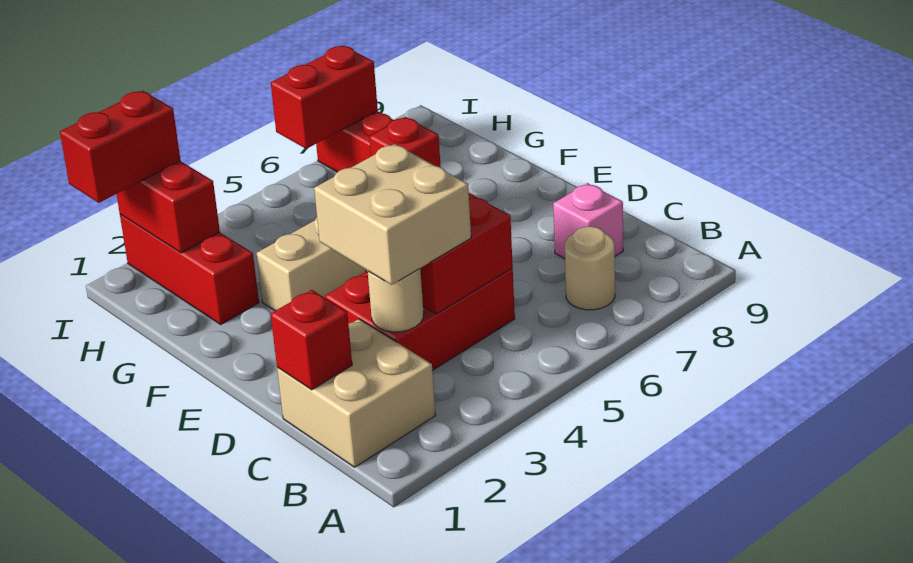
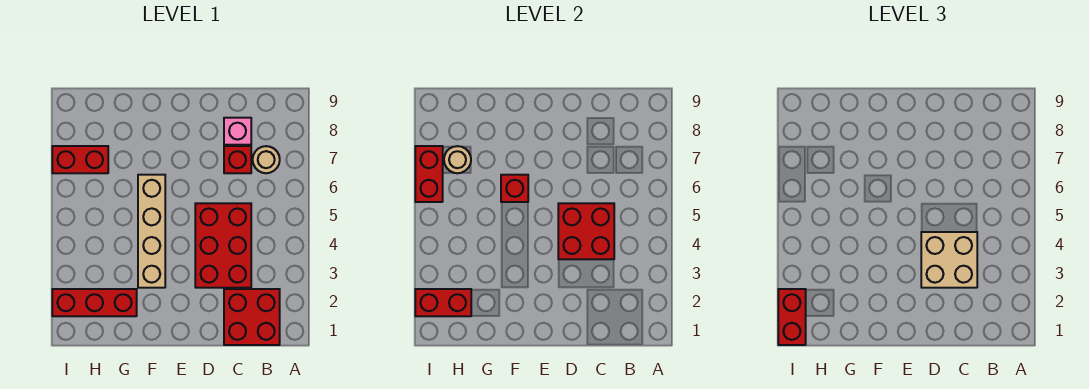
tan brick B1:C2 level 1 -> red brick B1:C2 level 1
red brick C1 level 2 -> red brick C7 level 1
tan round brick C3 level 2 -> tan round brick H7 level 2

